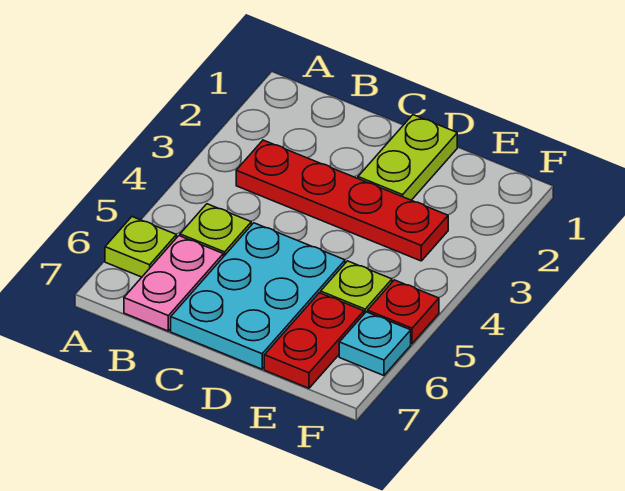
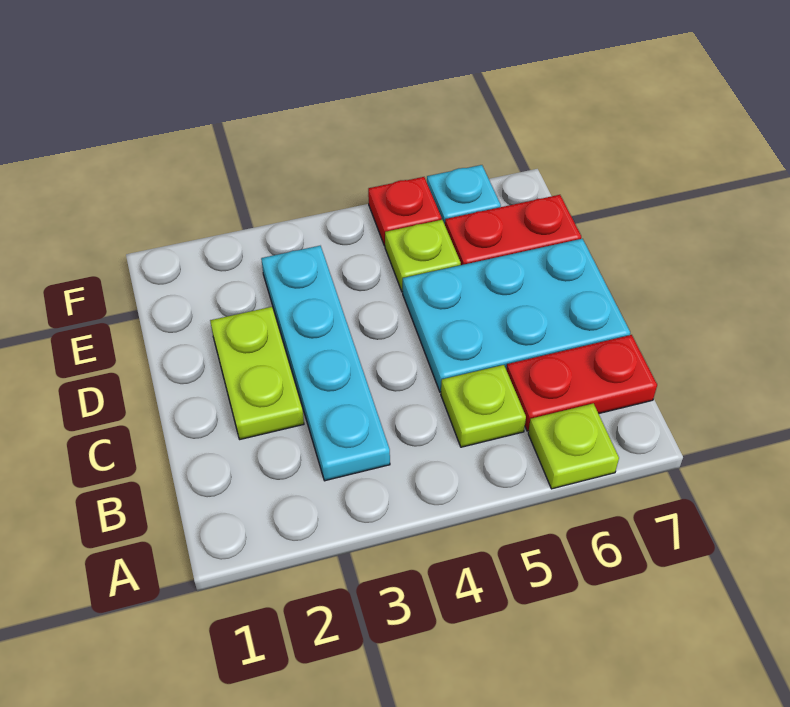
red plate B3:E3 level 1 -> cyan plate B3:E3 level 1
pink plate B6:B7 level 1 -> red plate B6:B7 level 1
lime plate D1:D2 level 1 -> lime plate C2:D2 level 1

